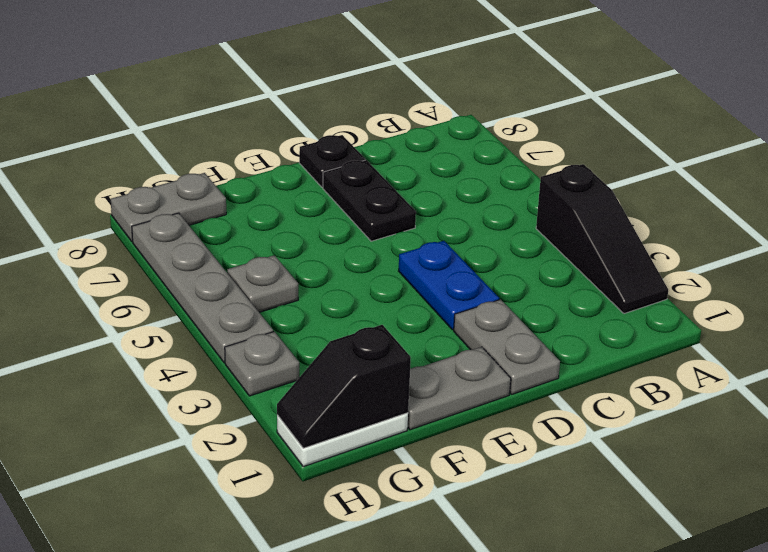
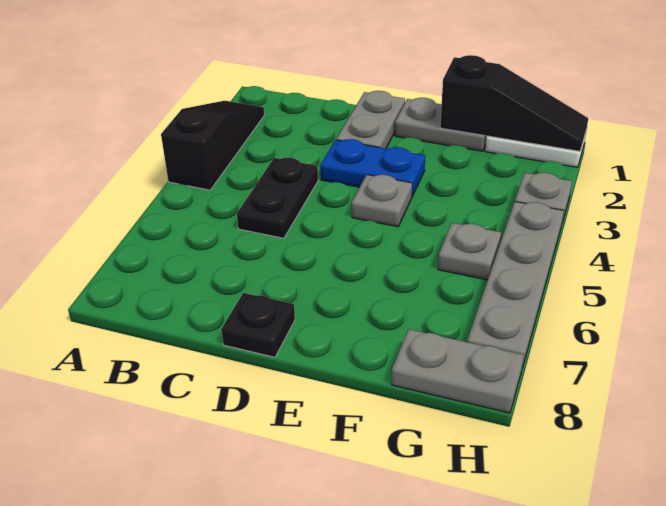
blue plate D3:D4 level 1 -> blue plate D3:E3 level 1
black plate D6:D7 level 1 -> black plate C4:C5 level 1
none -> grey plate E4 level 1
black slope G1:H1 level 2 top G -> black slope F1:H1 level 2 top F

